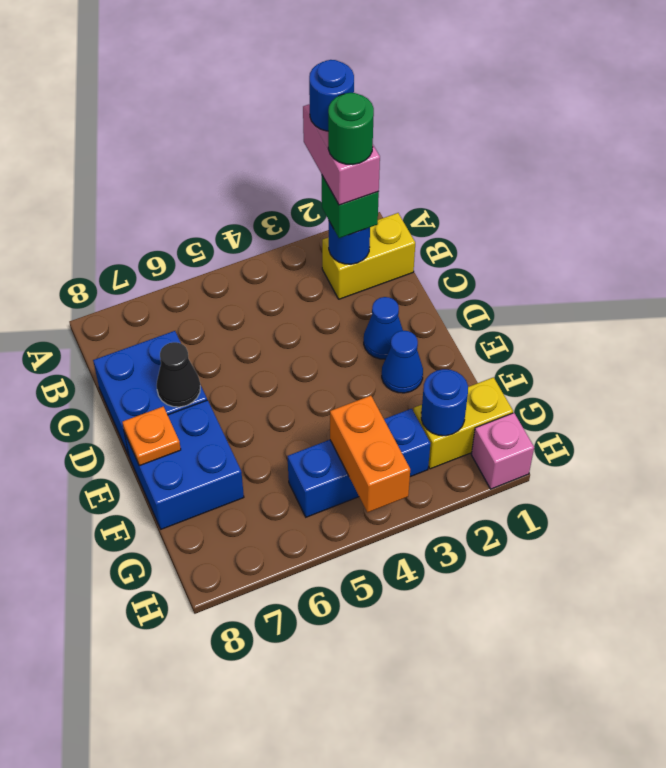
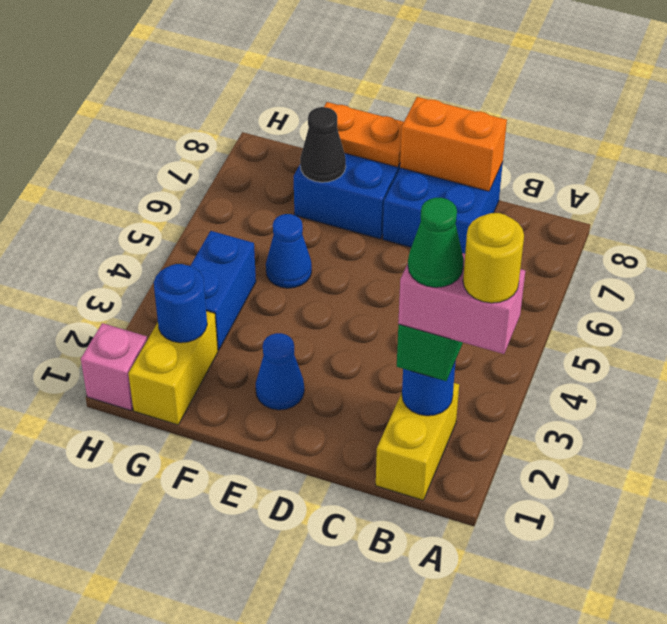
blue round brick A2 level 5 -> yellow round brick A2 level 5
green round brick B2 level 5 -> green cone B2 level 5
blue cone D2 level 1 -> blue cone F5 level 1
black cone D7 level 2 -> black cone F7 level 2
orange plate E8 level 2 -> orange plate E8:F8 level 2
blue brick G3:G5 level 1 -> blue brick G3:G4 level 1
orange brick G4:H4 level 2 -> orange brick C8:D8 level 2

